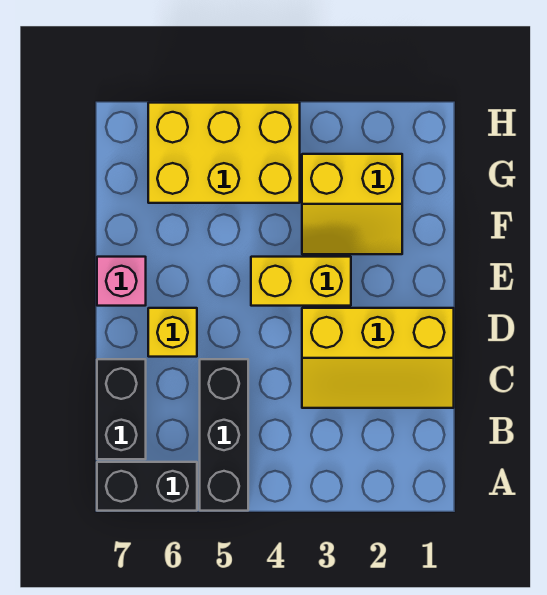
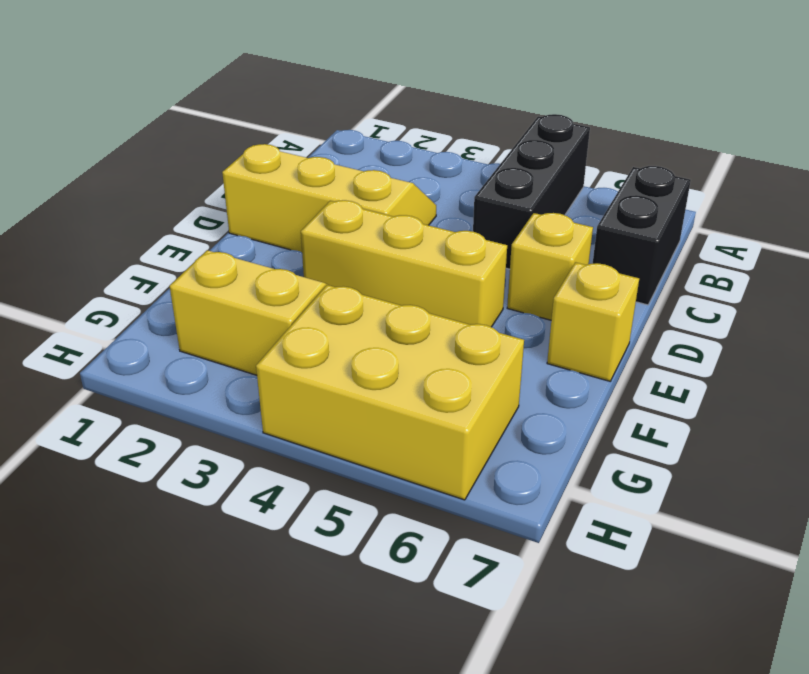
black brick A6:A7 level 1 -> none
yellow brick E3:E4 level 1 -> yellow brick E3:E5 level 1
pink brick E7 level 1 -> yellow brick E7 level 1

